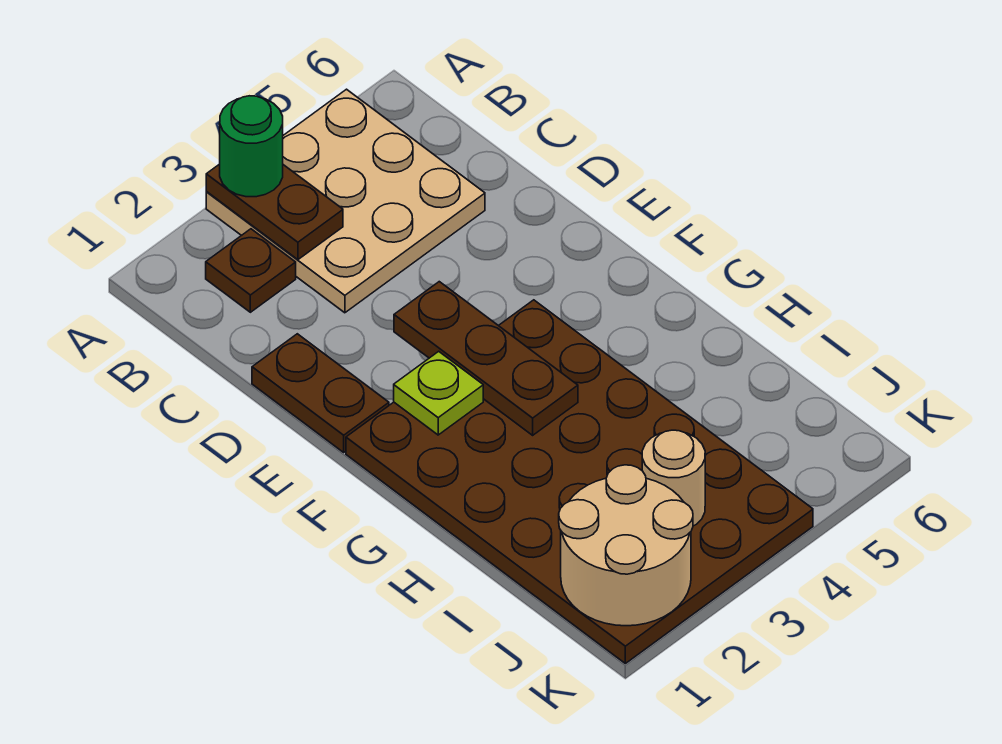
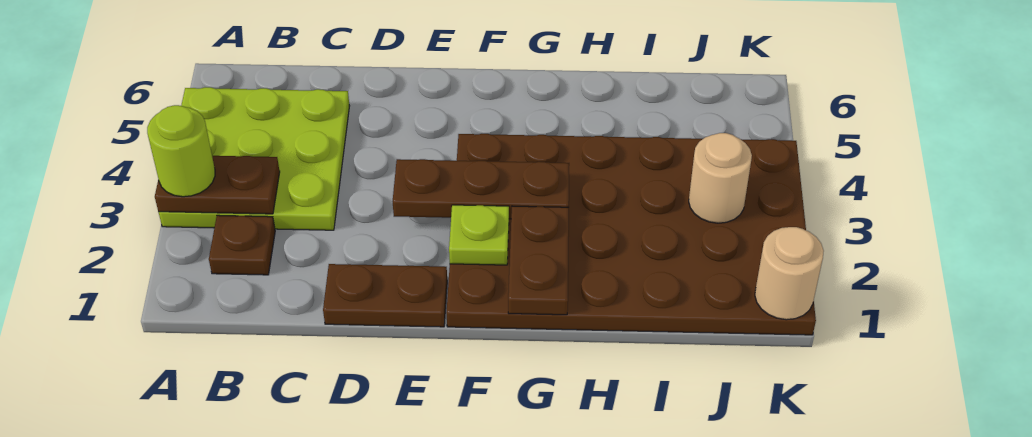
tan plate A3:C5 level 1 -> lime plate A3:C5 level 1
green round brick A3 level 3 -> lime round brick A3 level 3
none -> brown plate G1:G2 level 2
tan round brick J1:K2 level 2 -> tan round brick K1 level 2

